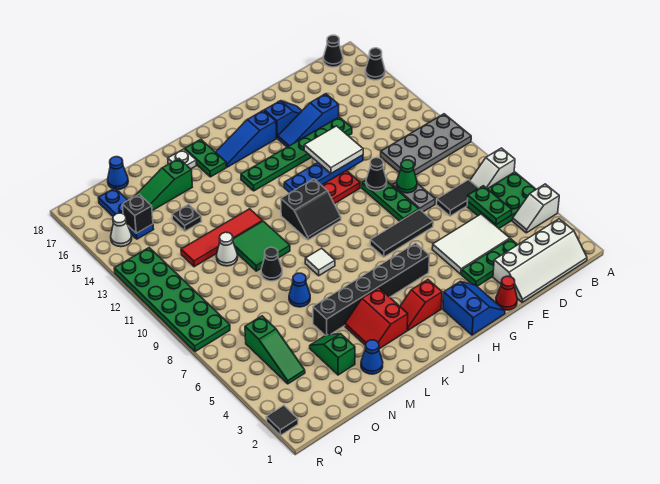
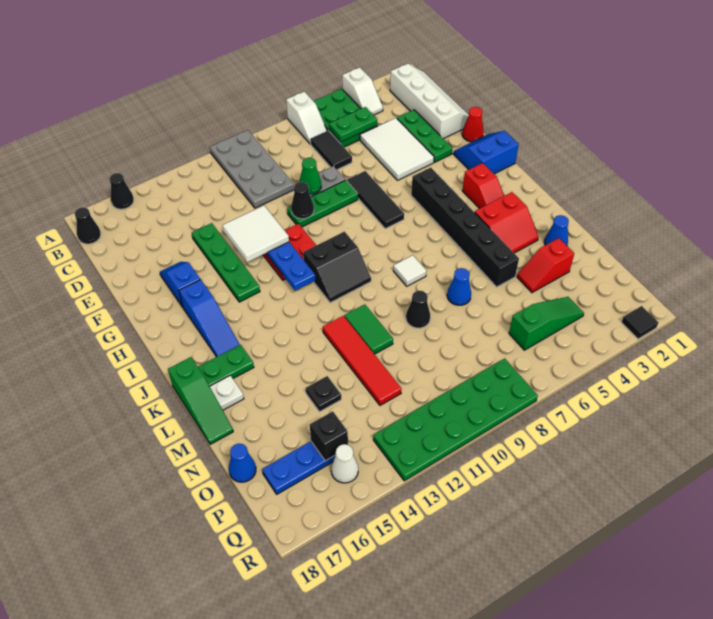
green plate E14:J14 level 1 -> green plate E14:H14 level 1
blue slope E15:G15 level 1 top E -> none
black slope I10:J11 level 1 top 11 -> black slope I10:J11 level 1 top I
green tile L10:M11 level 1 -> green tile L11:M11 level 1
green slope M16:O16 level 1 top M -> green slope K18:M18 level 1 top K
green slope N3:N4 level 1 top 3 -> red slope N3:N4 level 1 top 3
white cone N11 level 1 -> none

